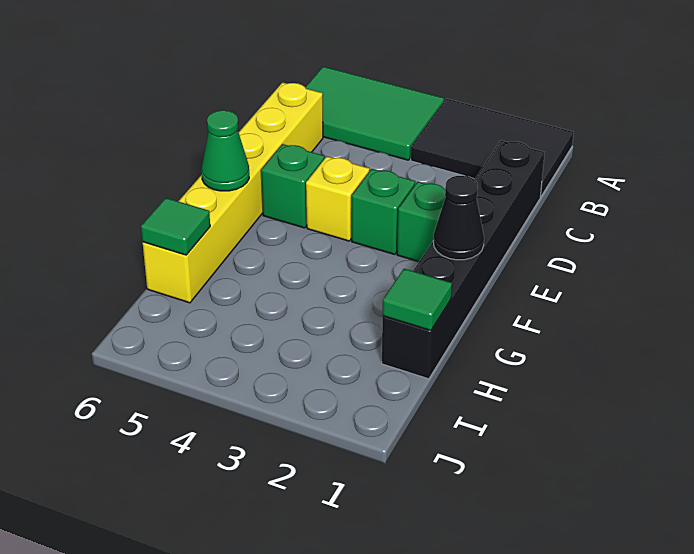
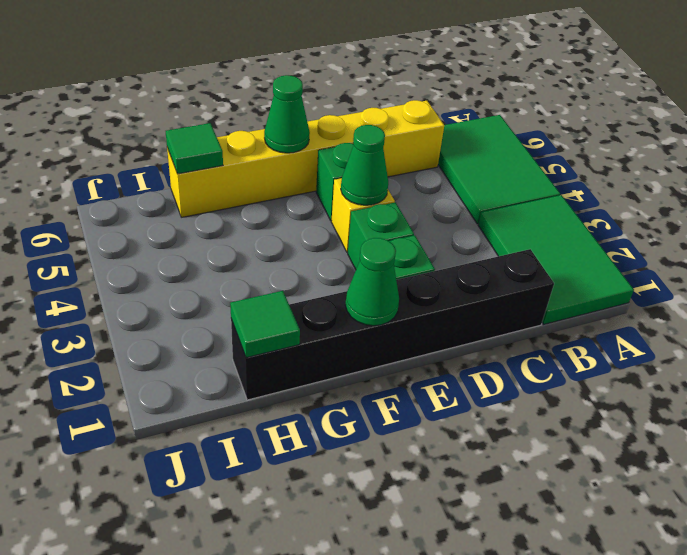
black tile A1:B3 level 1 -> green tile A1:B3 level 1
none -> green cone E4 level 2
black cone F1 level 2 -> green cone F1 level 2

